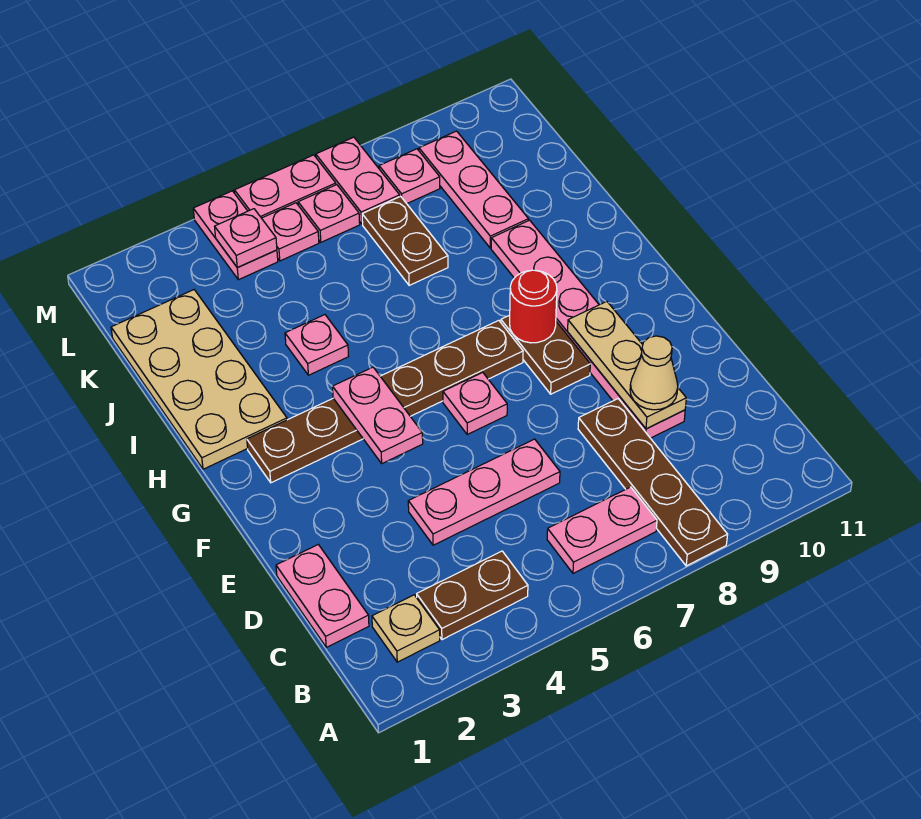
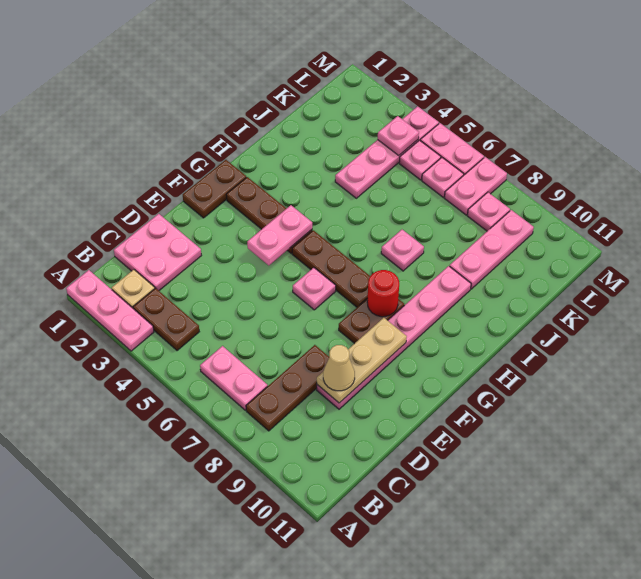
brown plate A8:D8 level 1 -> brown plate B8:D8 level 1
pink plate C1:D1 level 1 -> pink plate C1:D2 level 1
pink plate D4:D6 level 1 -> pink plate A1:A3 level 1
tan plate H1:K2 level 1 -> none
pink plate I4 level 1 -> pink plate I7 level 1
brown plate J7:K7 level 1 -> brown plate F1:G1 level 1
pink plate L4:M4 level 1 -> pink plate J4:M4 level 1

